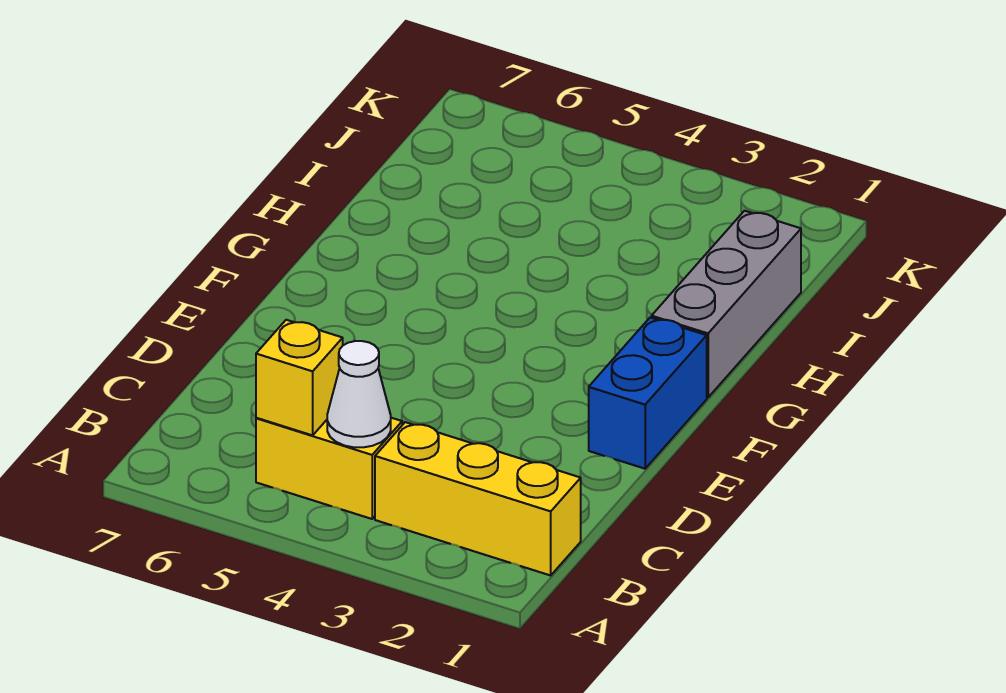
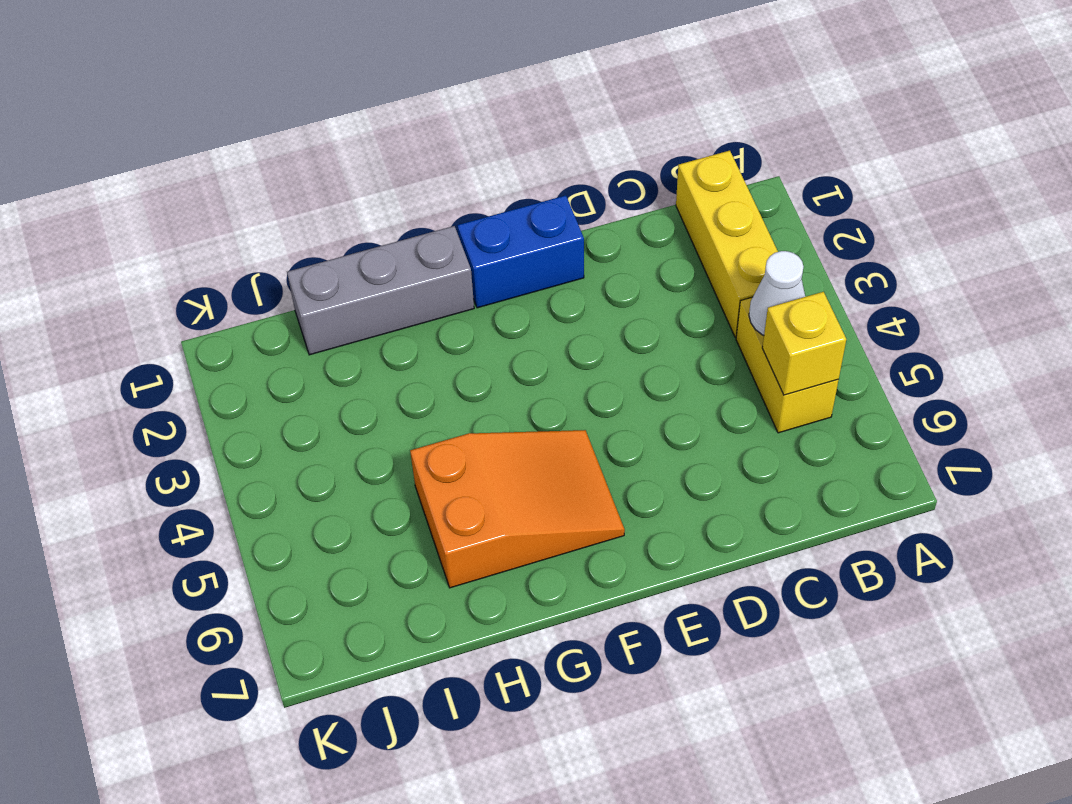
none -> orange slope F5:H6 level 1 top H

